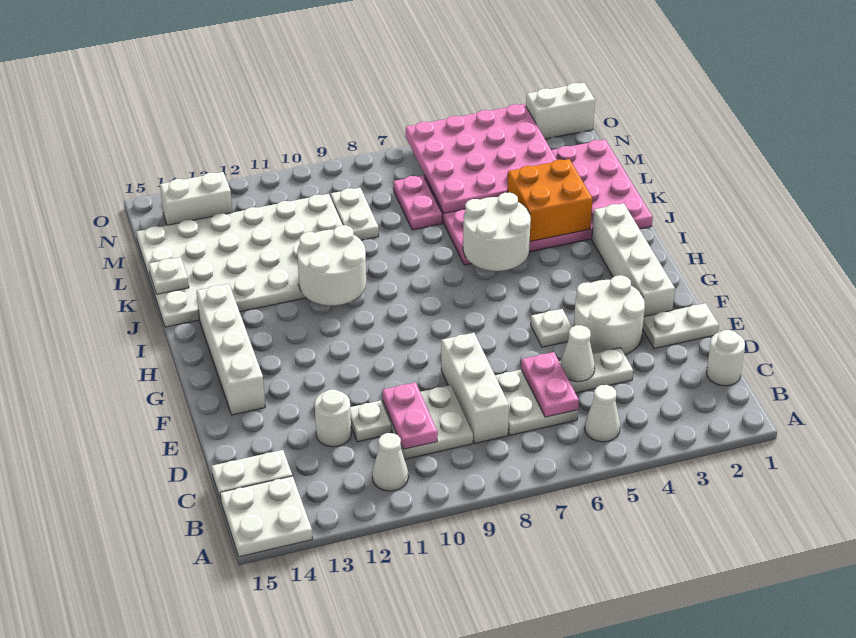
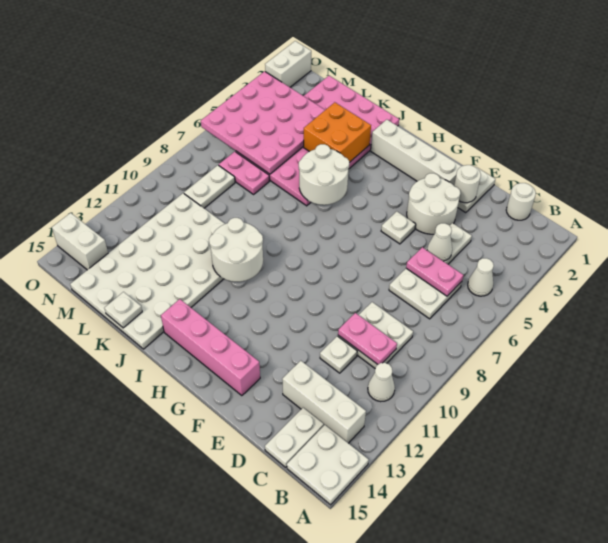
white brick C8:E8 level 1 -> white brick B13:D13 level 1
white round brick D12 level 1 -> white round brick E2 level 2
white brick F14:I14 level 1 -> pink brick F14:I14 level 1
white plate L9:M9 level 1 -> white plate M8:M9 level 1
white brick N13:N14 level 1 -> white brick N14:O14 level 1

